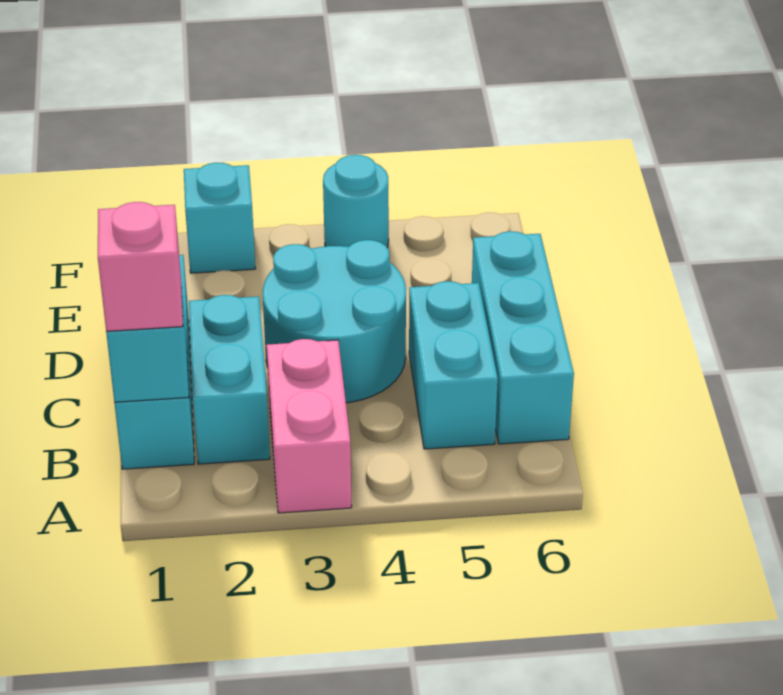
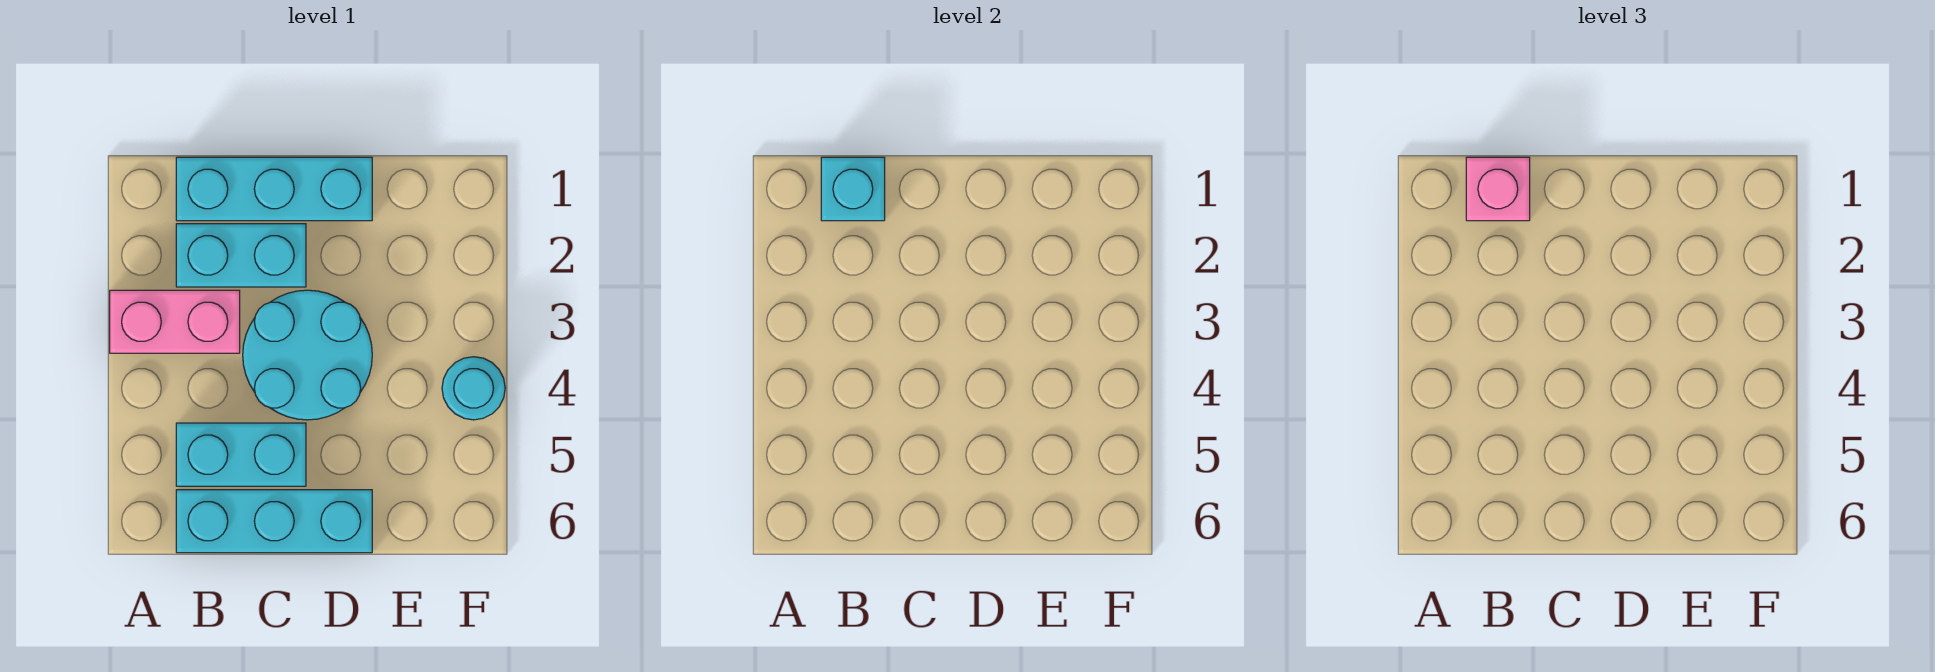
cyan brick F2 level 1 -> none

